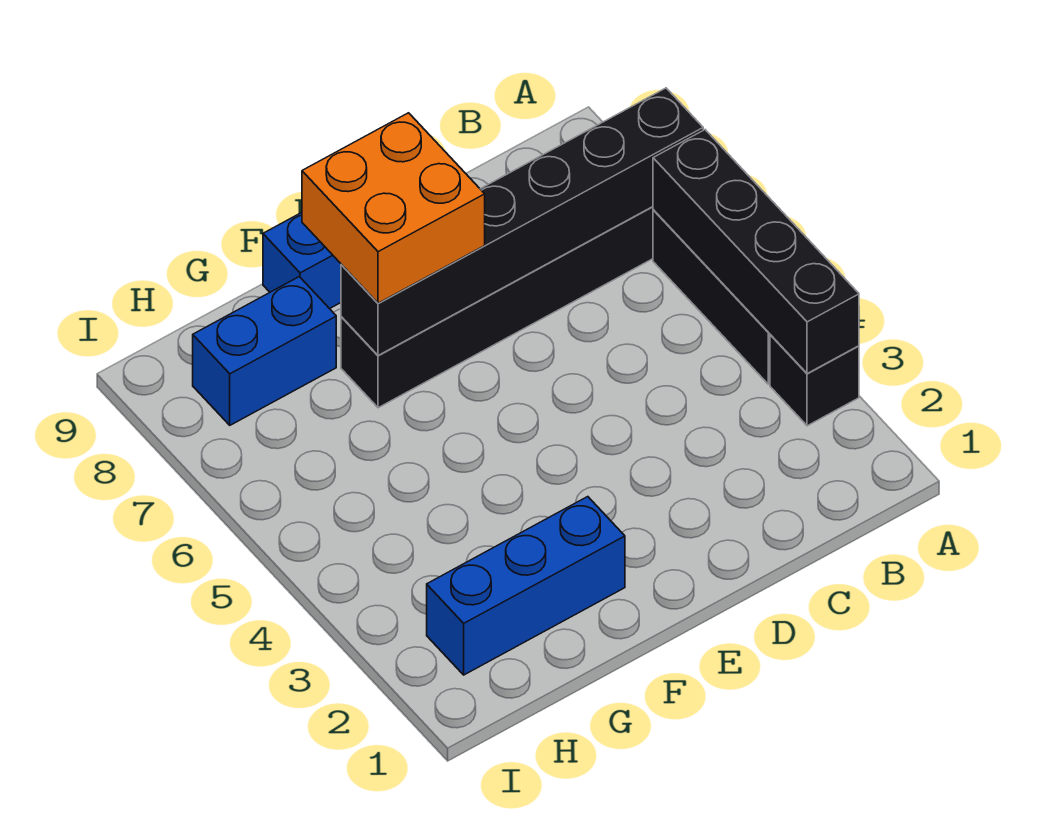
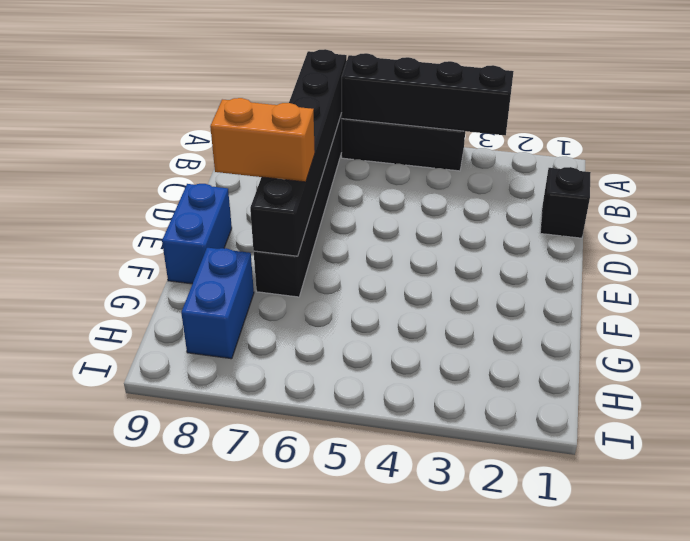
black brick A3 level 1 -> black brick C1 level 1
orange brick E7:F8 level 3 -> orange brick E7:E8 level 3
blue brick F2:H2 level 1 -> none

